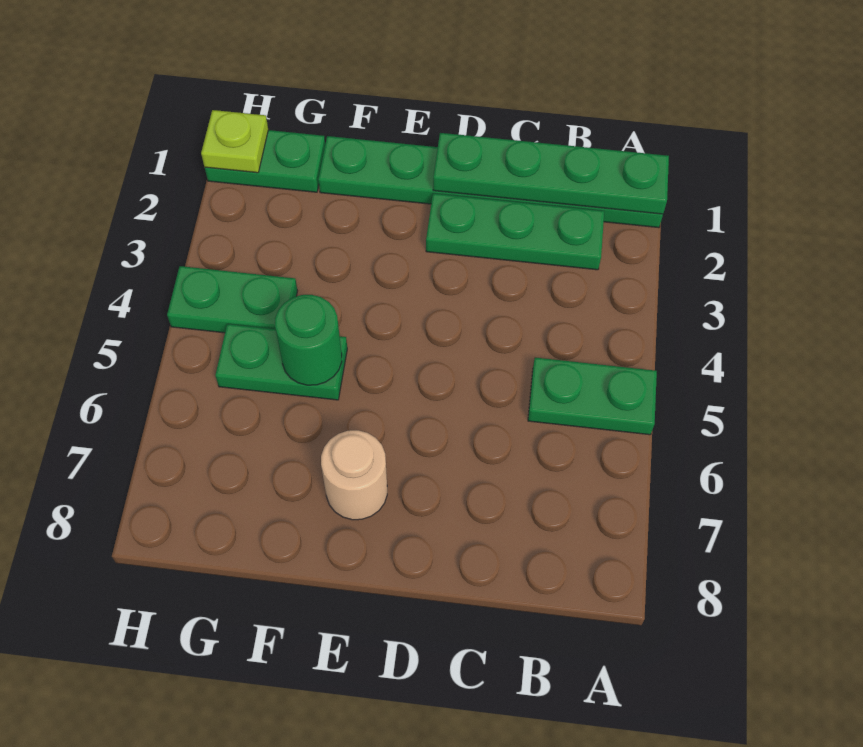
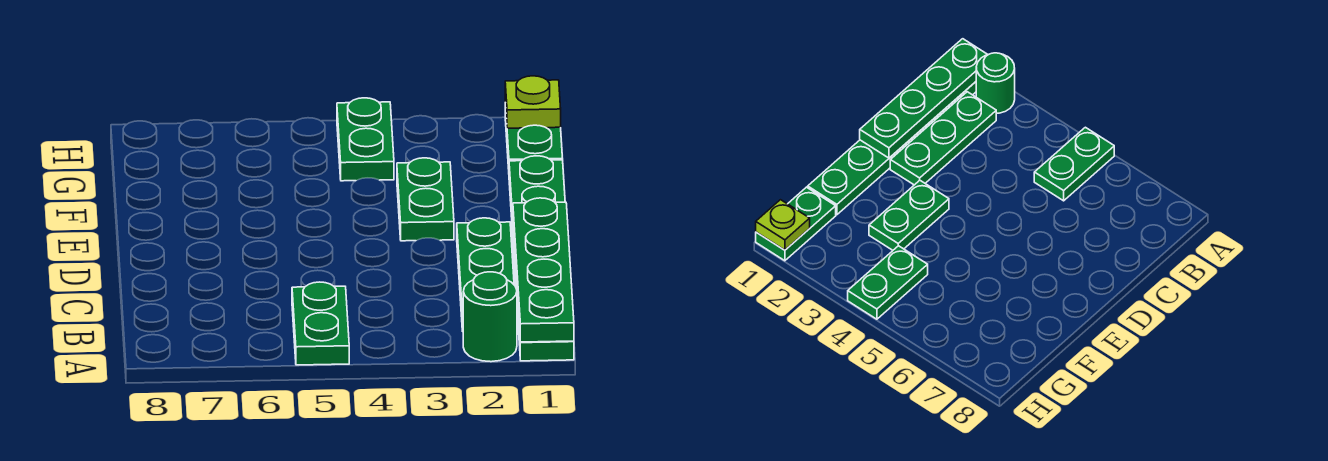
tan round brick E7 level 1 -> none
green plate F5:G5 level 1 -> green plate E3:F3 level 1
green round brick F5 level 2 -> green round brick A2 level 1

